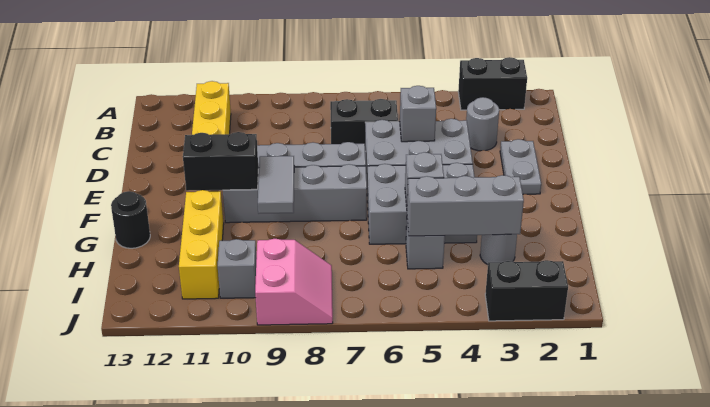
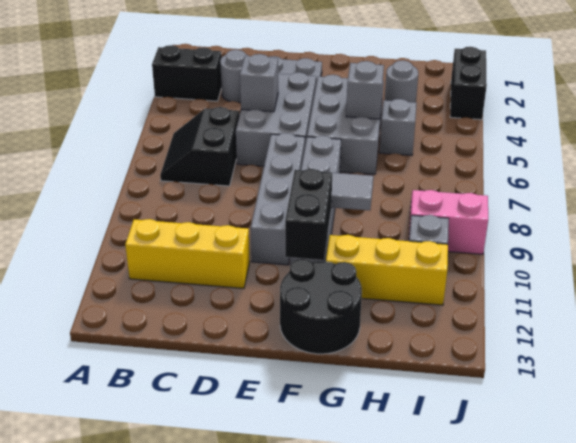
black brick A2:A3 level 1 -> black brick A3:B3 level 1
black round brick G13 level 1 -> black round brick F12:G13 level 1
grey brick H3:H5 level 2 -> none

